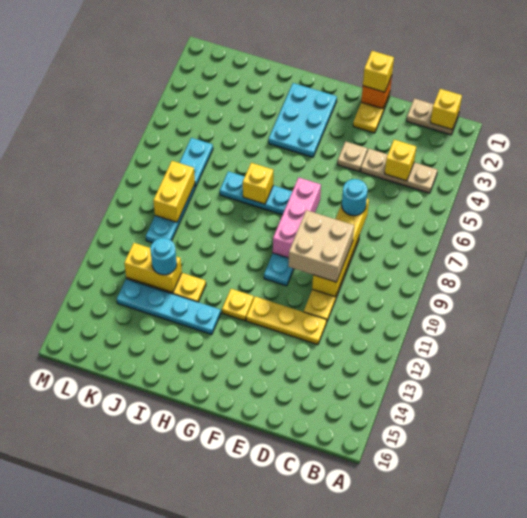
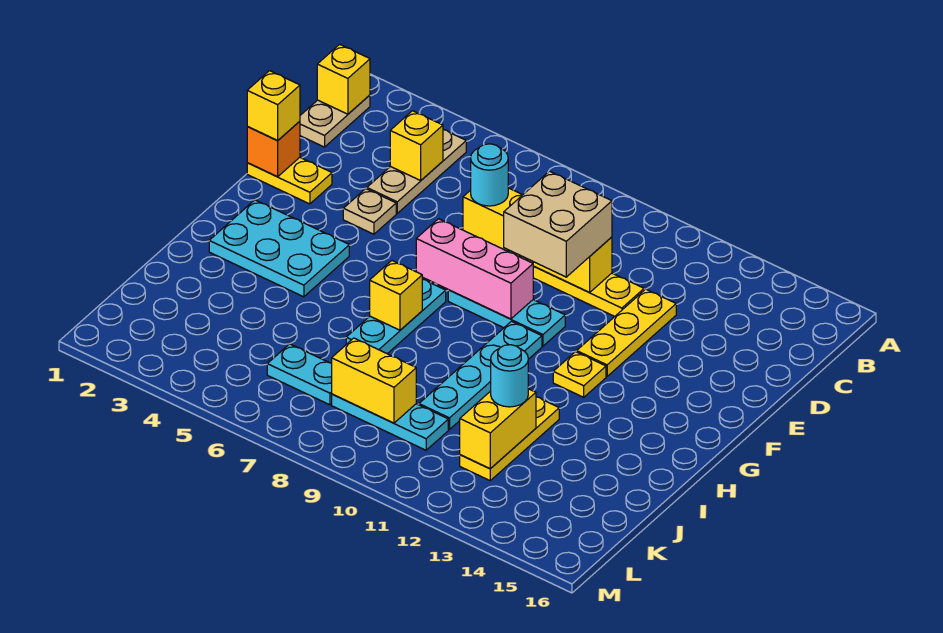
cyan plate H13:K13 level 1 -> cyan plate G10:J10 level 1

